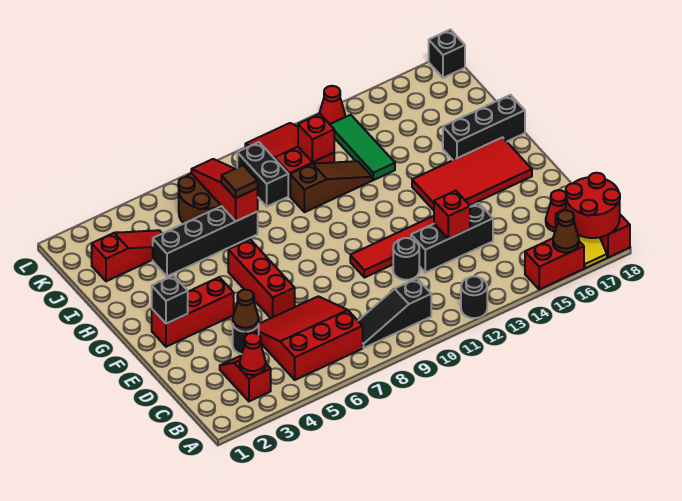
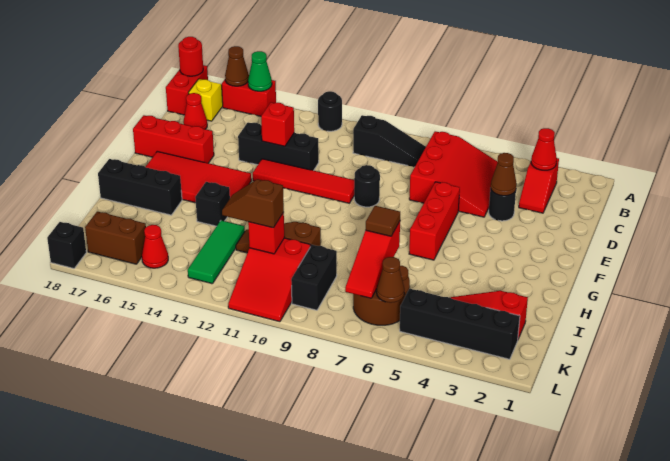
none -> green cone A15 level 2
red round brick A17:B18 level 2 -> red round brick A18 level 2
red slope B5:D7 level 1 top B -> red slope B5:D7 level 1 top 7
black round brick D11 level 1 -> black round brick E9 level 1
red brick F2:F4 level 1 -> red brick E16:E18 level 1
black brick F2 level 2 -> black brick H14 level 1
black brick I4:I7 level 1 -> black brick K2:K5 level 1
none -> brown slope J11:J12 level 3 top 11
none -> brown cone K6 level 2
none -> brown brick K16:K17 level 1
red cone L13 level 1 -> red cone K15 level 1

